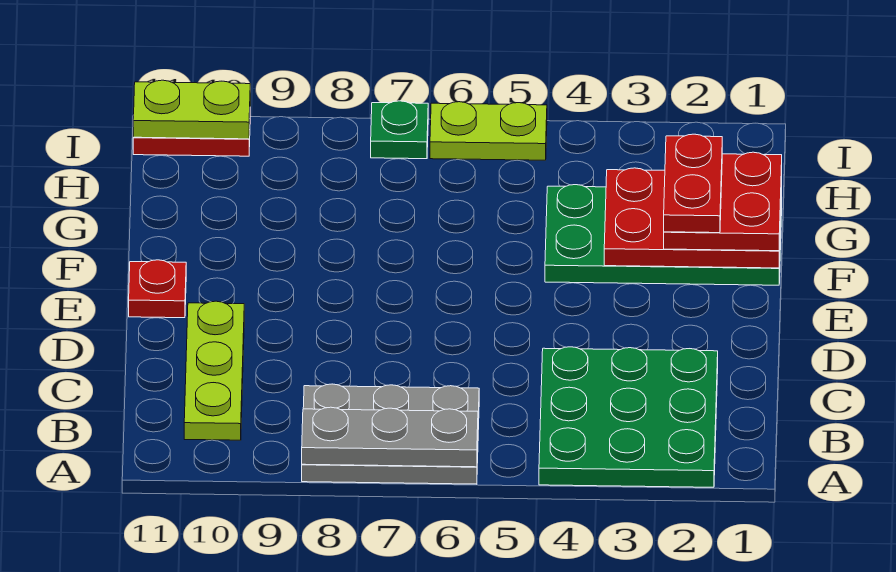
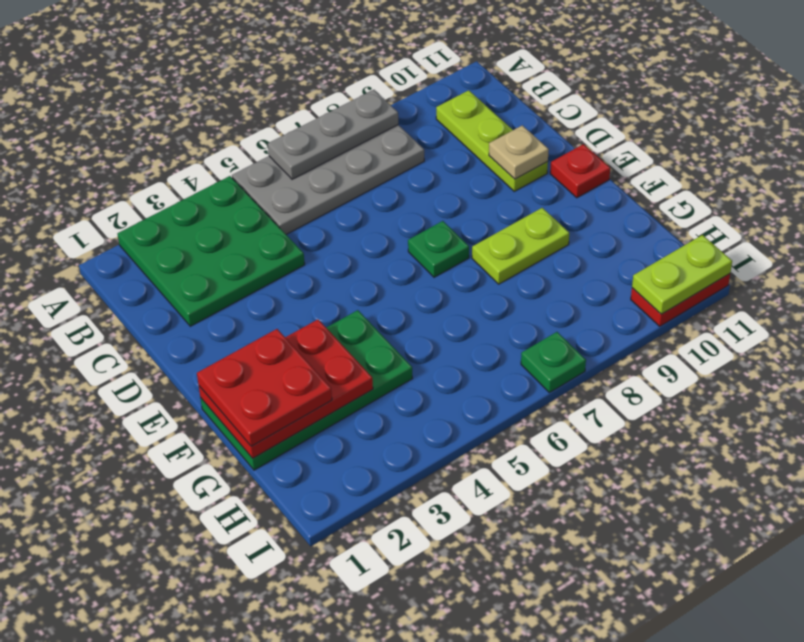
grey plate A6:B8 level 1 -> grey plate A5:B8 level 1
none -> tan plate D10 level 2
none -> green plate E7 level 1
red plate F2:G2 level 4 -> none
lime plate I5:I6 level 1 -> lime plate F8:F9 level 1

